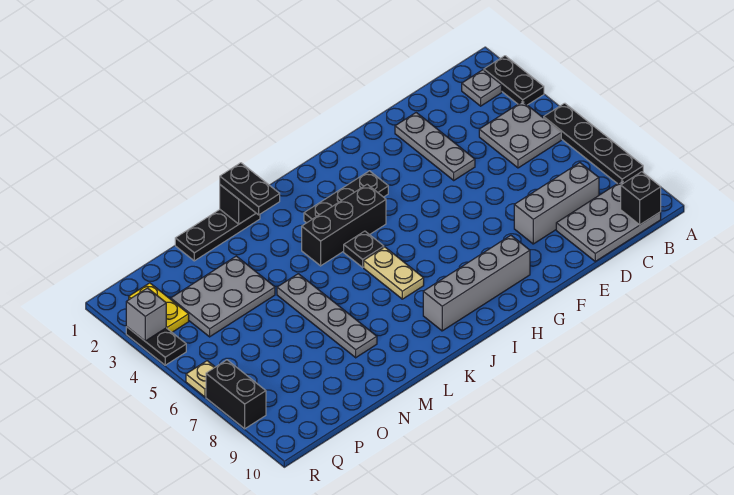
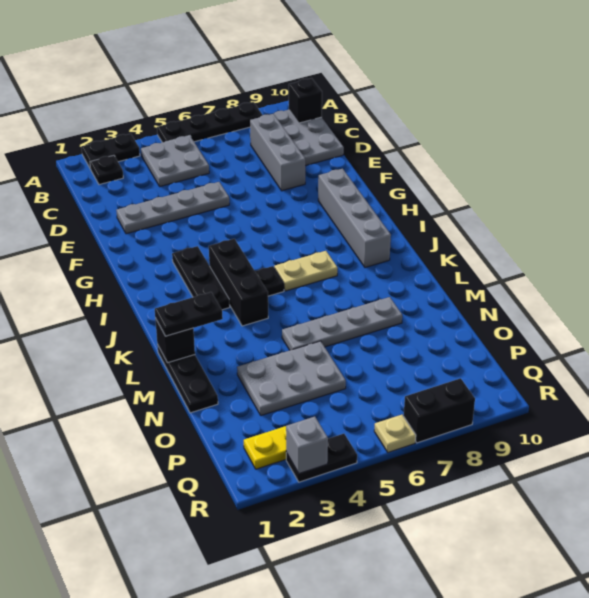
grey plate B2 level 1 -> black plate B2 level 1
grey plate E2:E4 level 1 -> grey plate E2:E5 level 1
grey plate N3:P4 level 1 -> grey plate N3:O5 level 1

